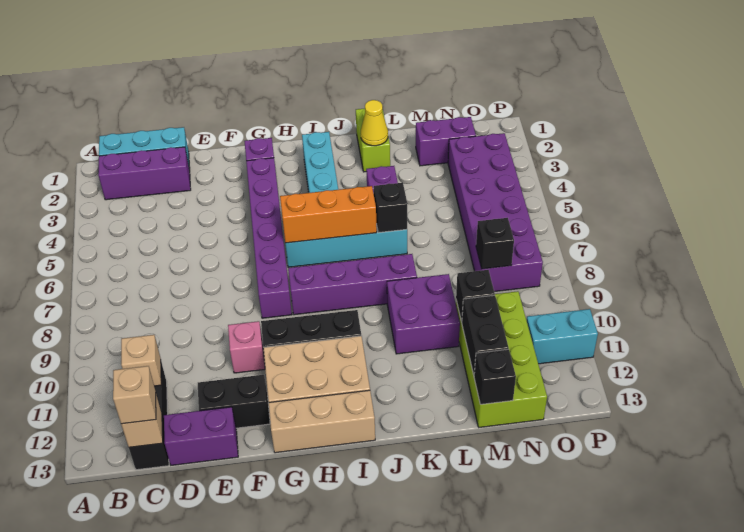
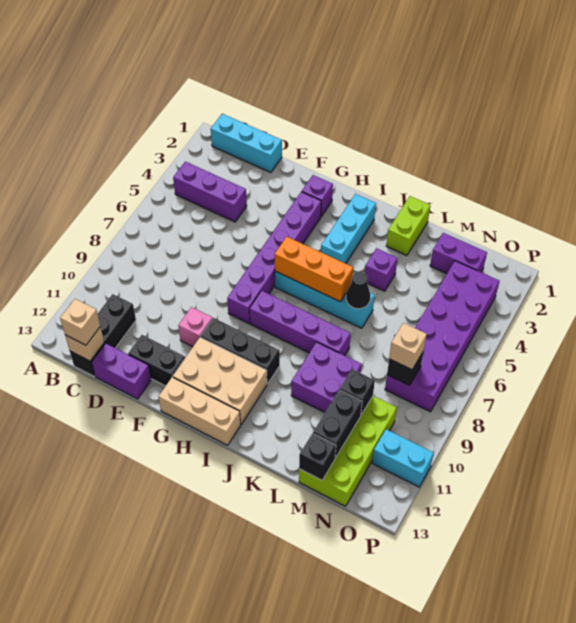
purple brick B2:D2 level 1 -> purple brick B4:D4 level 1
tan brick C11 level 2 -> tan brick N8 level 3
yellow cone K2 level 2 -> none
black brick K6 level 2 -> black cone K6 level 2

